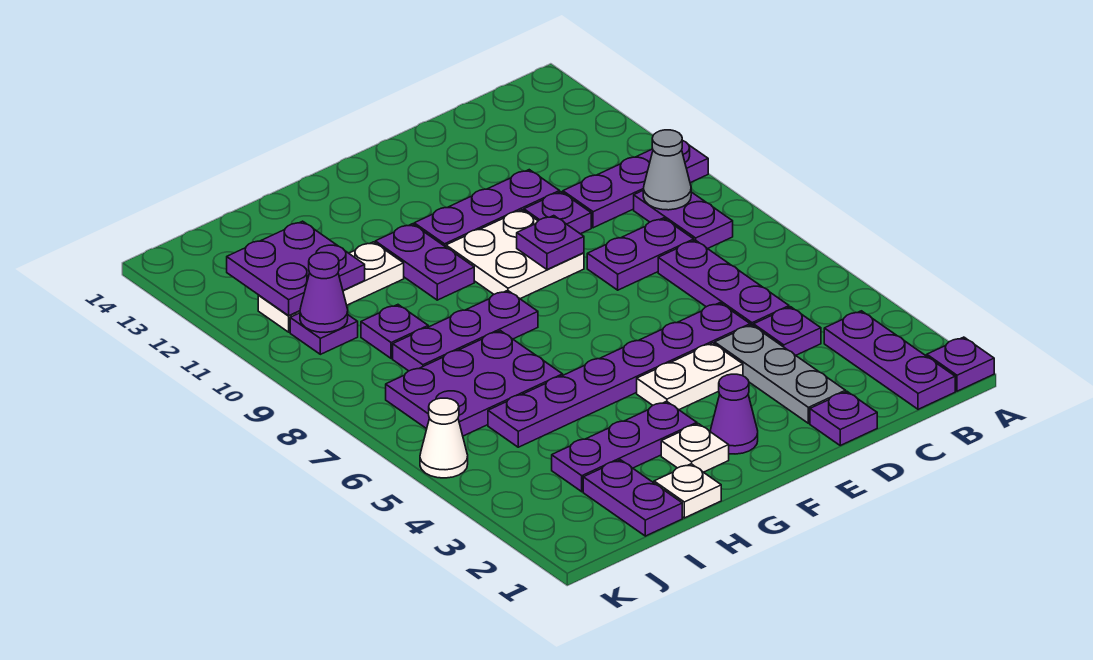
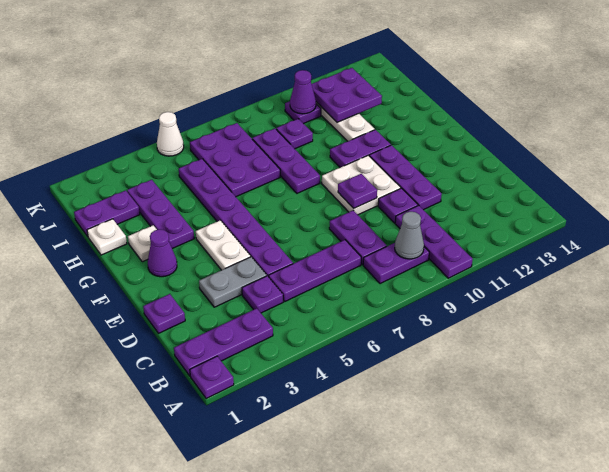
grey plate D2:D4 level 1 -> grey plate D3:D4 level 1

